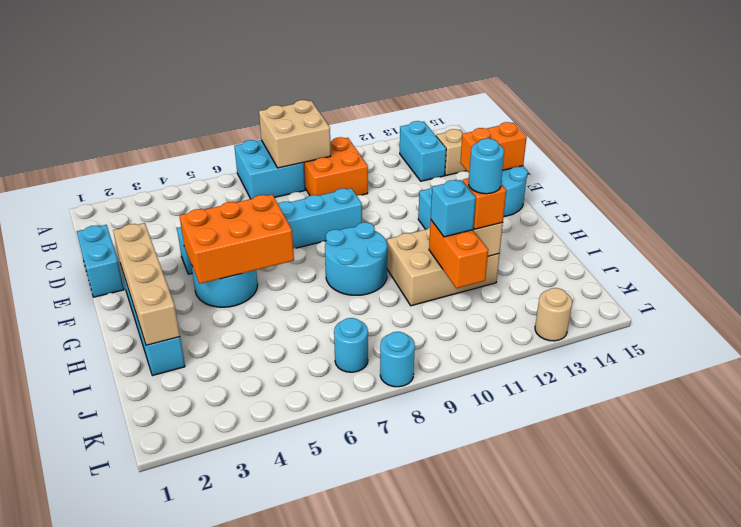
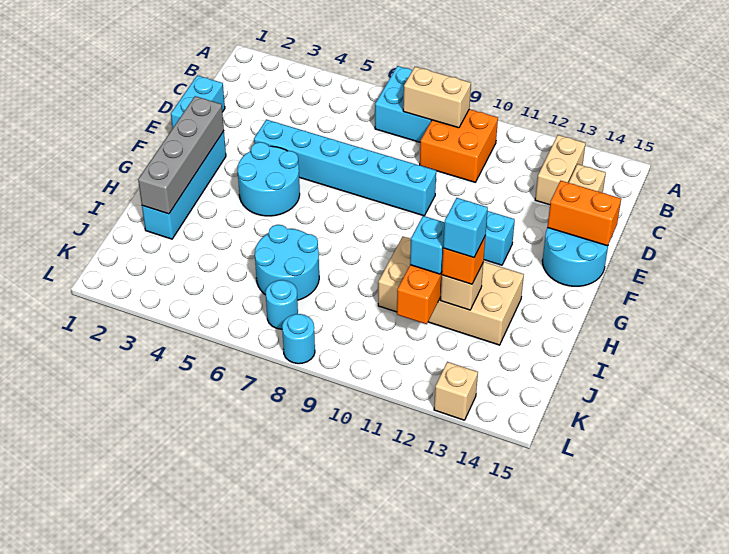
tan brick A8:B9 level 2 -> tan brick B8:B9 level 2
cyan brick B13:C13 level 1 -> tan brick B13:C13 level 1
tan brick F2:I2 level 2 -> grey brick F2:I2 level 2
orange brick F4:G6 level 2 -> none
cyan round brick G8:H9 level 1 -> cyan round brick I6:J7 level 1
tan brick H10:I12 level 1 -> tan brick H10:I13 level 1
cyan round brick I12 level 4 -> cyan brick I12 level 4
tan round brick L13 level 1 -> tan brick L13 level 1

